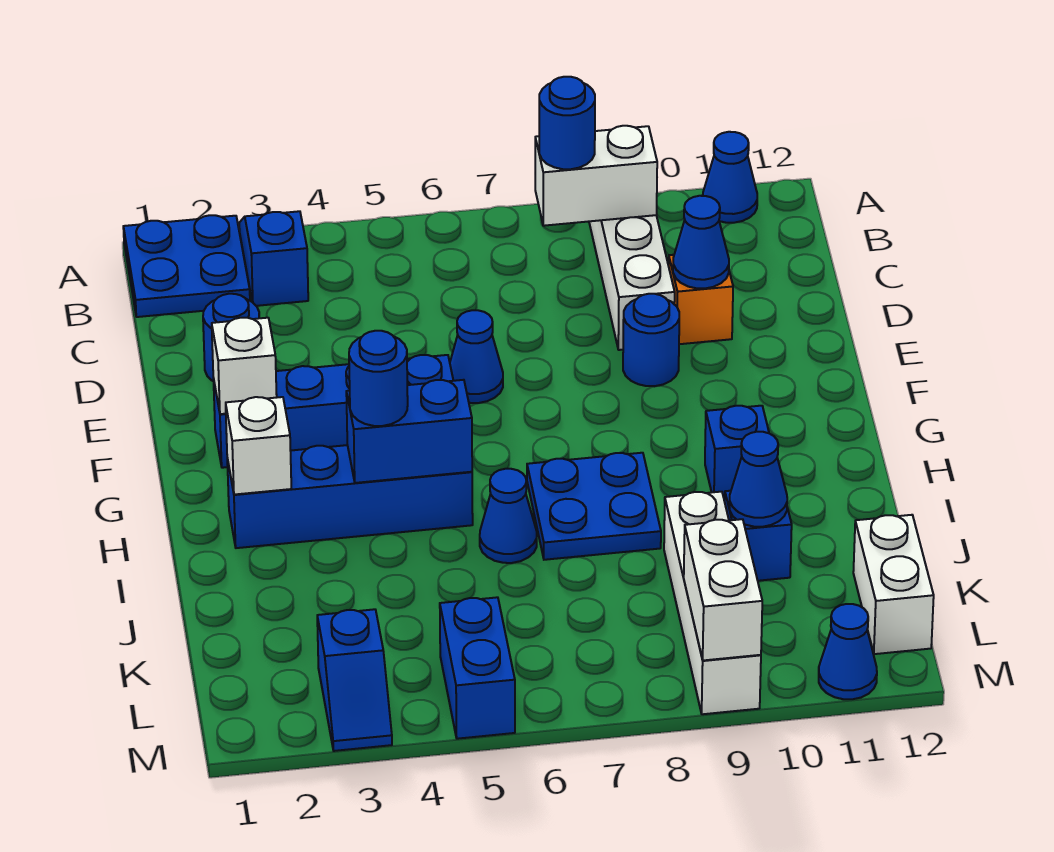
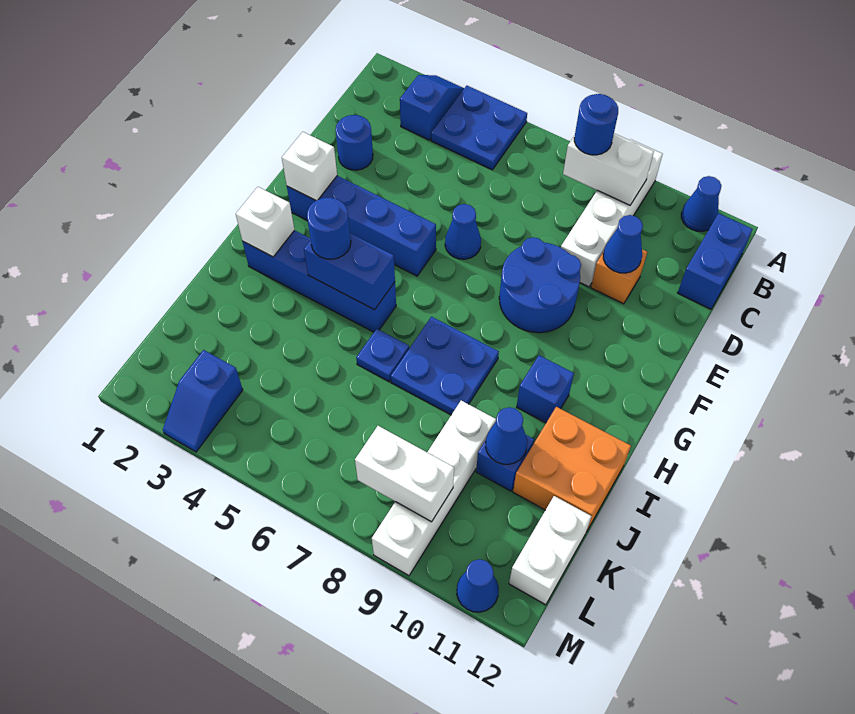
blue plate A1:B2 level 1 -> blue plate A4:B5 level 1
blue round brick E9 level 1 -> blue round brick E8:F9 level 1
blue cone I6 level 1 -> blue plate I6 level 1
none -> orange brick I11:J12 level 1
blue brick L5:M5 level 1 -> blue brick B12:C12 level 1
white brick L9:M9 level 2 -> white brick L8:L9 level 2

